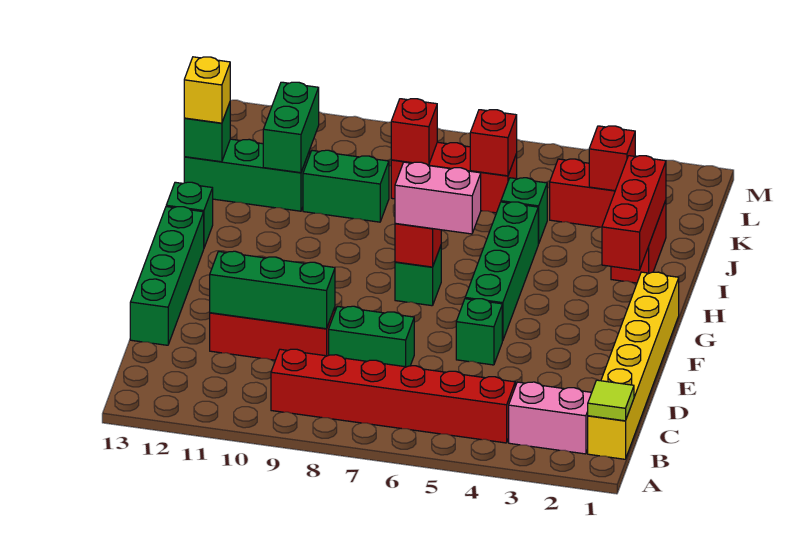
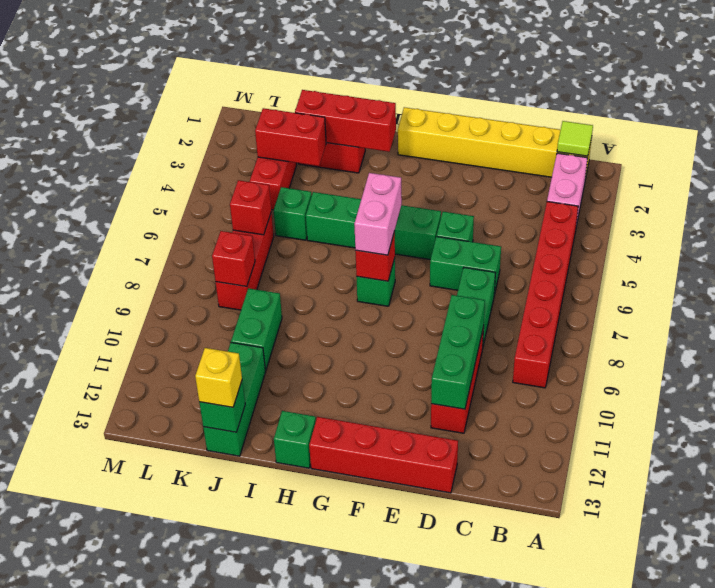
green brick D13:G13 level 1 -> red brick D13:G13 level 1
green brick J11:K11 level 2 -> green brick D6:E6 level 1
red brick K3 level 2 -> red brick J3:K3 level 2

